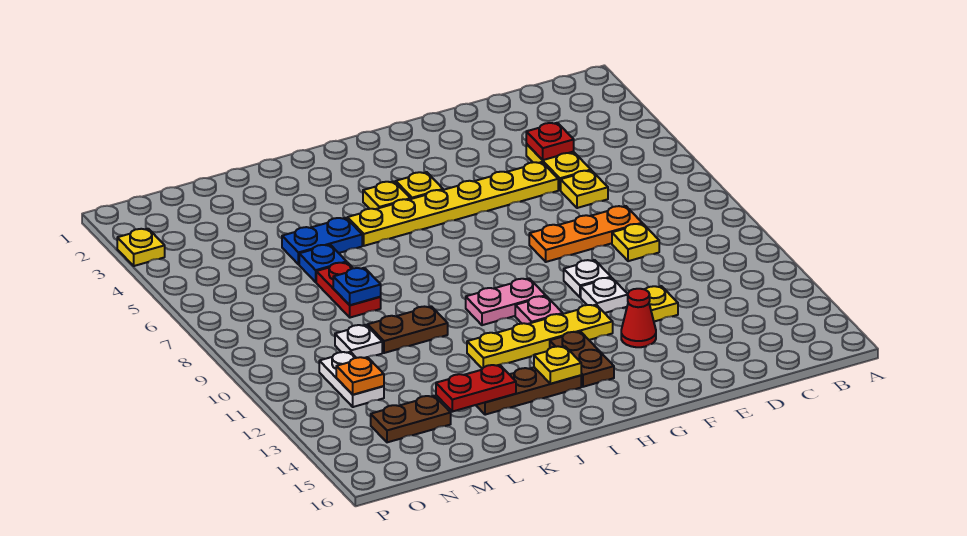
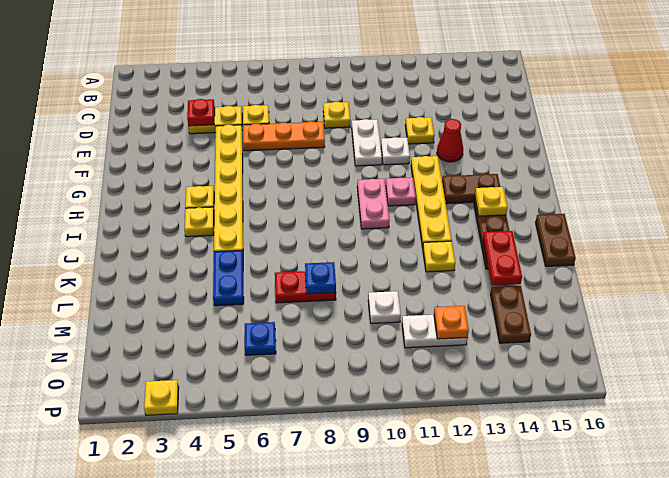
orange plate D8:F8 level 1 -> orange plate E6:E8 level 1
white plate F10 level 1 -> white plate E10:F10 level 1
brown plate K10:L10 level 1 -> brown plate J16:K16 level 1
none -> yellow plate K12 level 1
blue plate L6 level 1 -> blue plate N6 level 1

